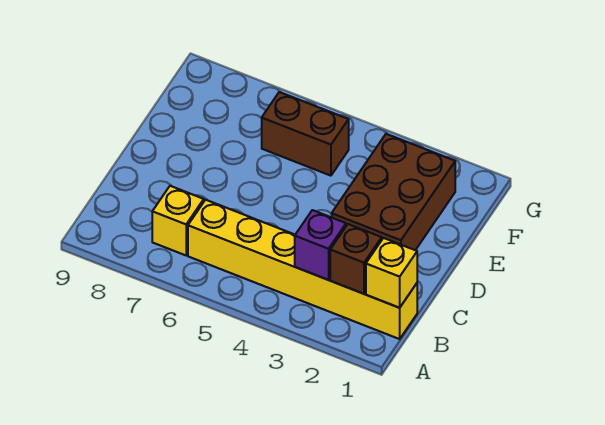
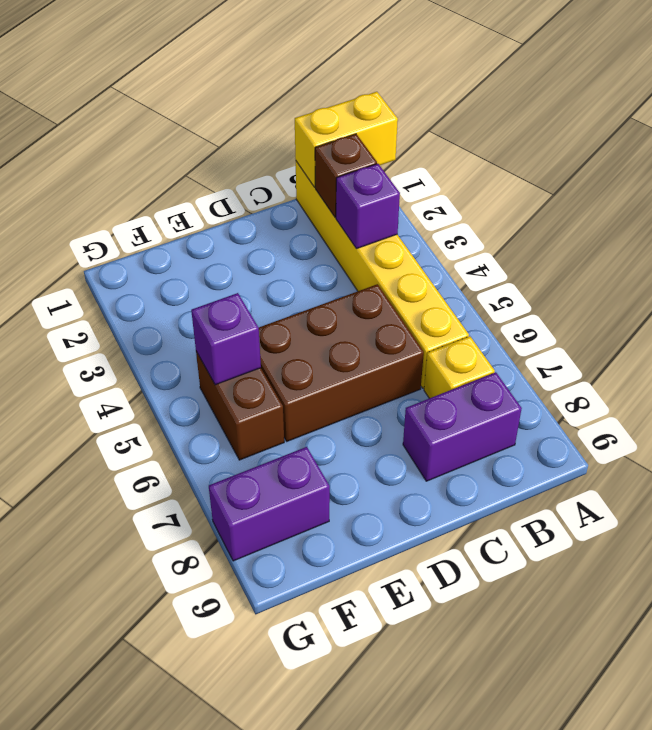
yellow brick B1 level 2 -> yellow brick A1:B1 level 2
none -> purple brick B8:C8 level 1
brown brick D2:F3 level 1 -> brown brick C5:E6 level 1
none -> purple brick F5 level 2
none -> purple brick F8:G8 level 1

